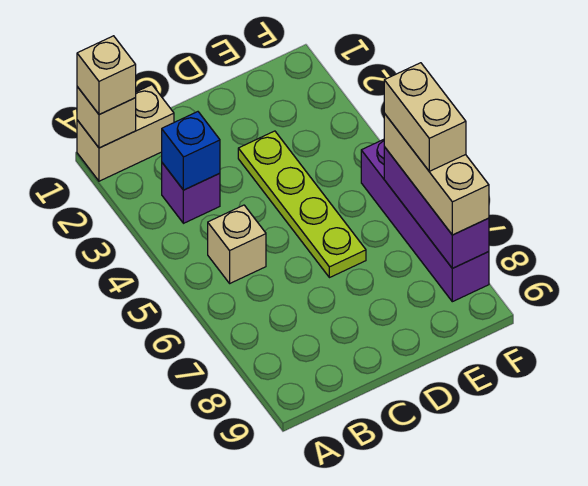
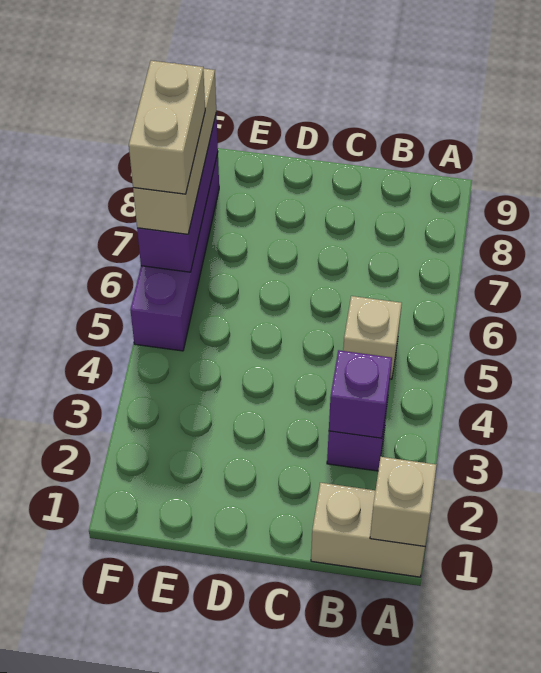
tan brick A1 level 3 -> none
blue brick B3 level 2 -> purple brick B3 level 2
lime plate D3:D6 level 1 -> none

